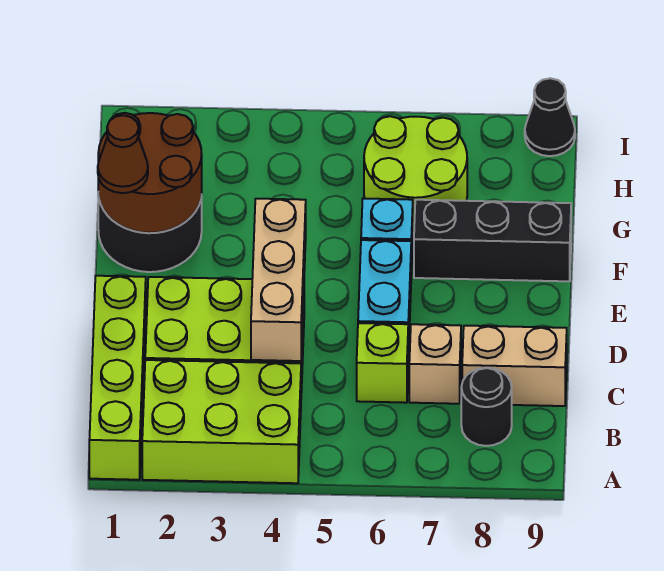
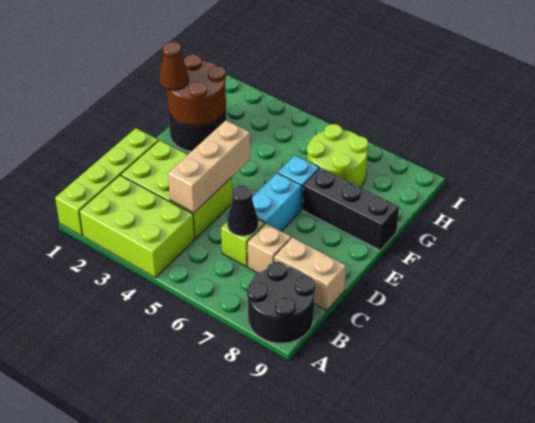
black round brick B8 level 1 -> black round brick A8:B9 level 1
black cone I9 level 1 -> black cone C6 level 2

